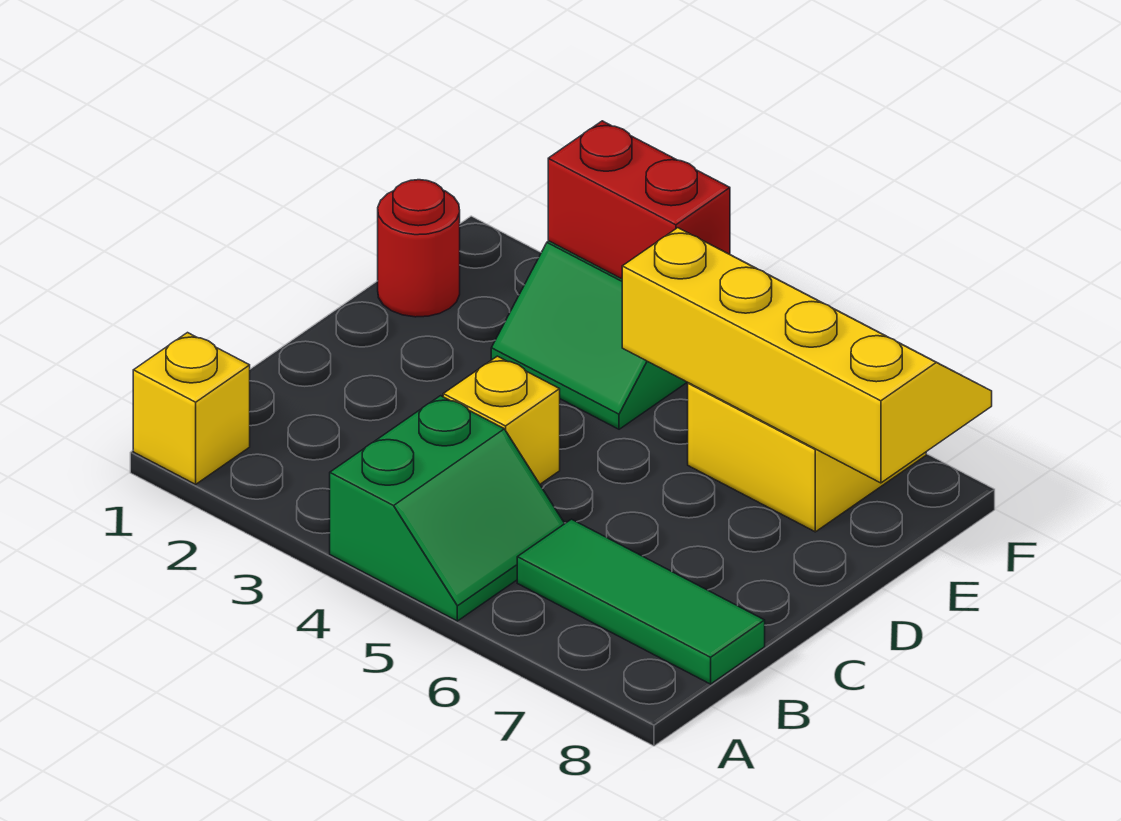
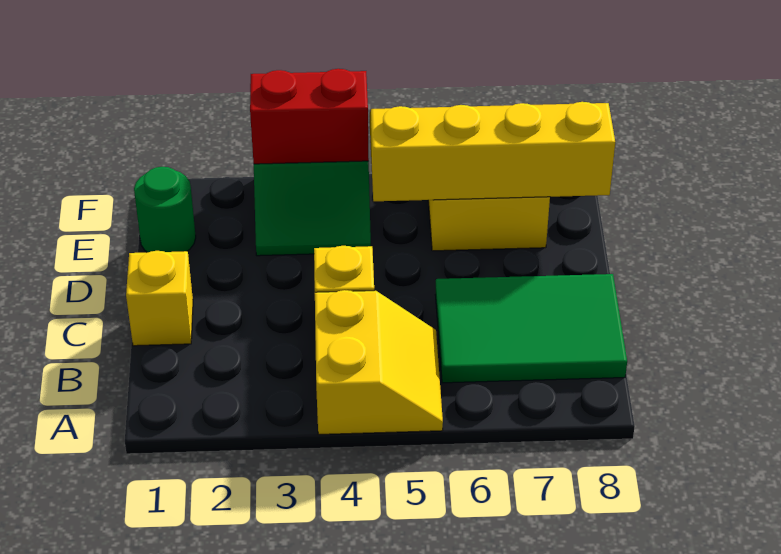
yellow brick A1 level 1 -> yellow brick C1 level 1
green slope A4:B5 level 1 top 4 -> yellow slope A4:B5 level 1 top 4
green tile B6:B8 level 1 -> green tile B6:C8 level 1
red round brick E1 level 1 -> green round brick E1 level 1

